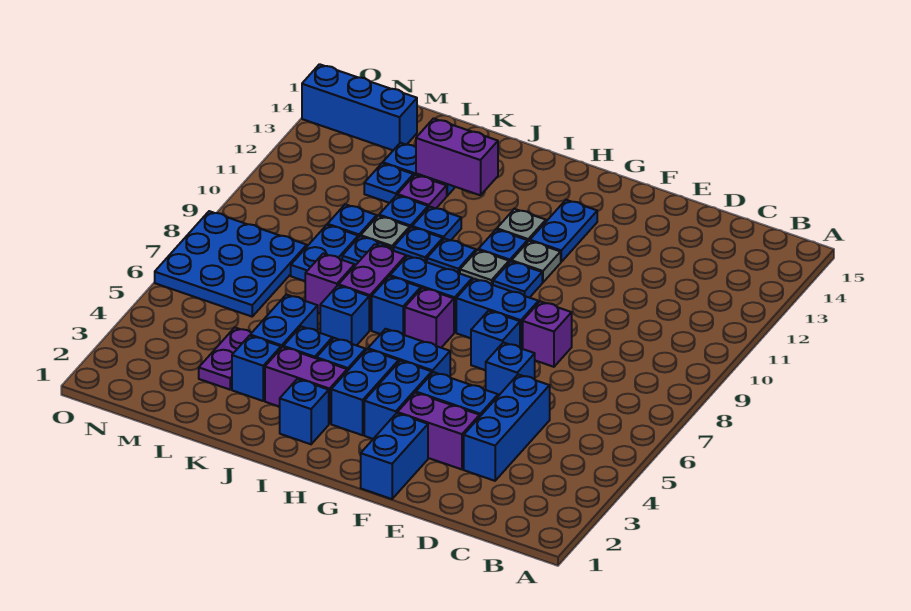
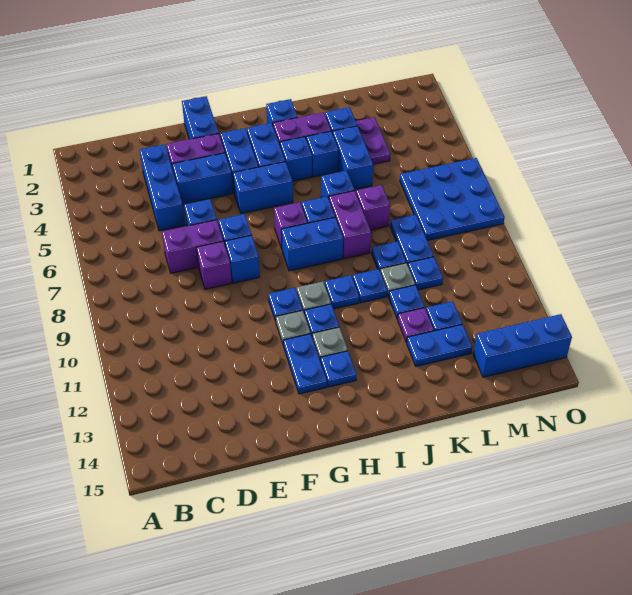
blue brick F8:G8 level 1 -> blue brick F8 level 1
blue plate J11 level 1 -> blue plate H13 level 1
purple brick J13:K13 level 2 -> purple brick D7:E7 level 1

